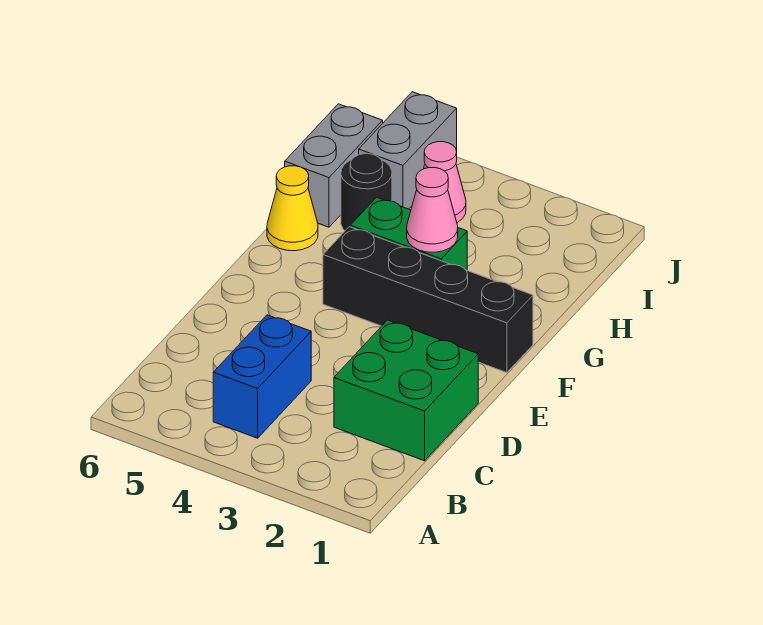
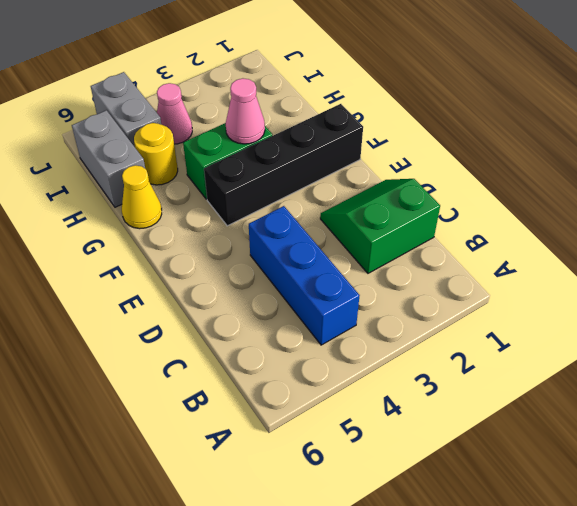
blue brick B4:C4 level 1 -> blue brick B4:D4 level 1
green brick C1:D2 level 1 -> green slope C1:D2 level 1 top C
black round brick H5 level 1 -> yellow round brick H5 level 1

